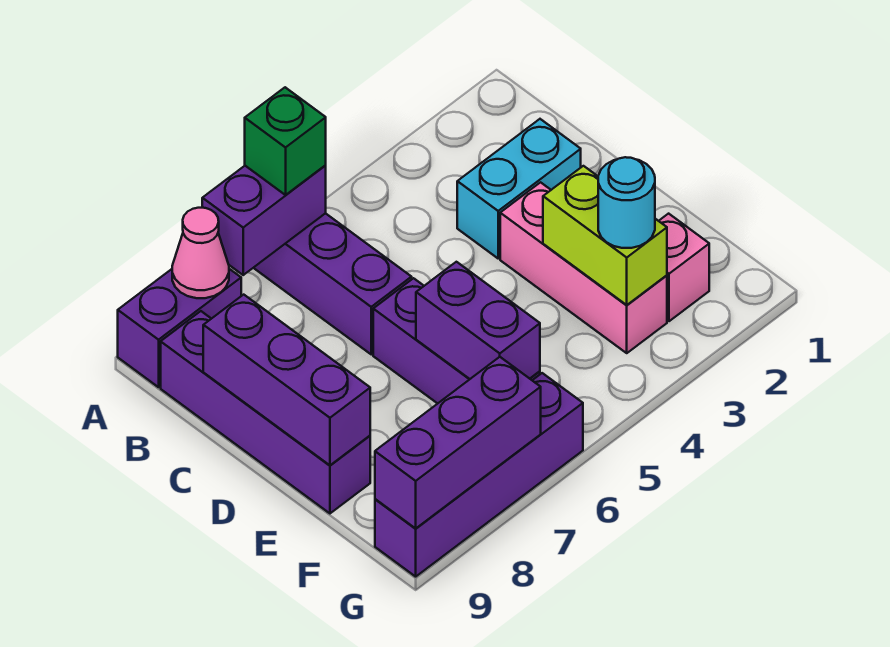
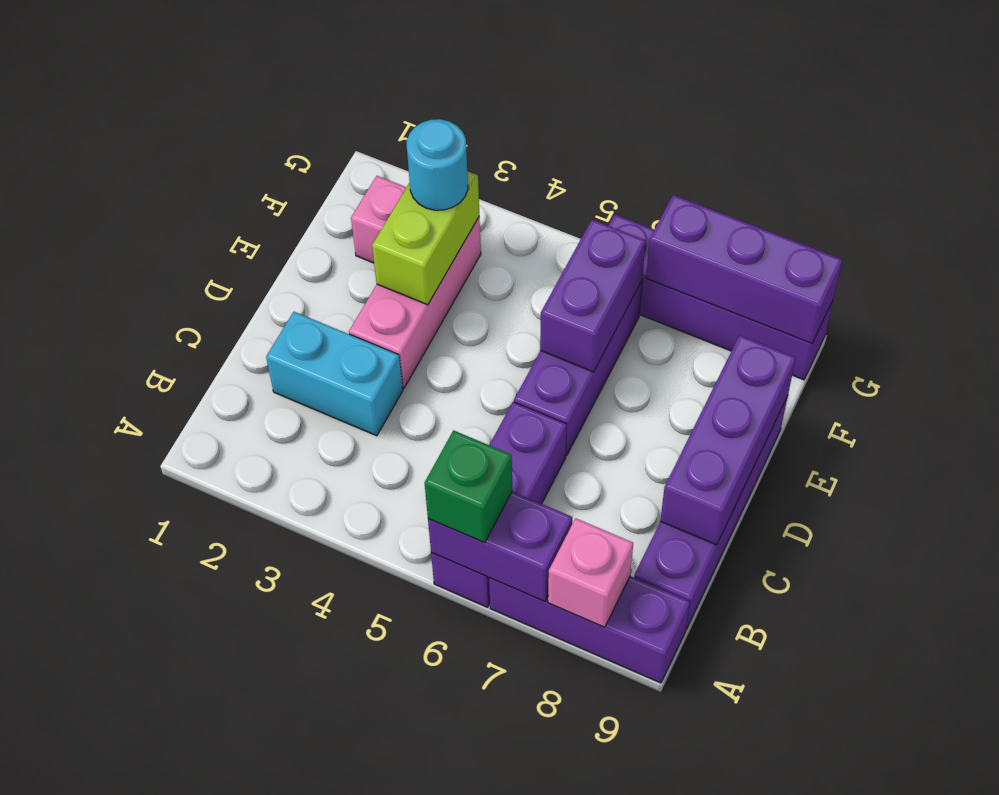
purple brick A8:A9 level 1 -> purple brick A7:A9 level 1
pink cone A8 level 2 -> pink brick A8 level 2

